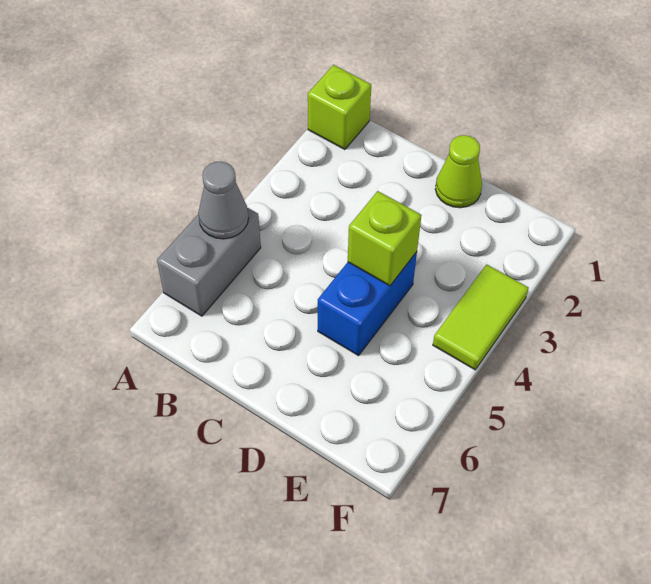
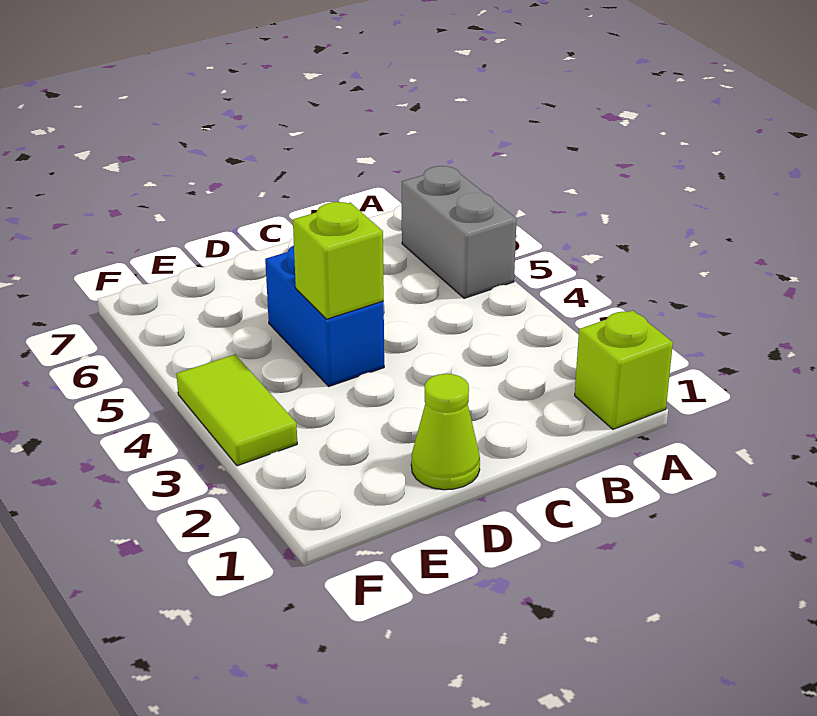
grey cone A5 level 2 -> none

